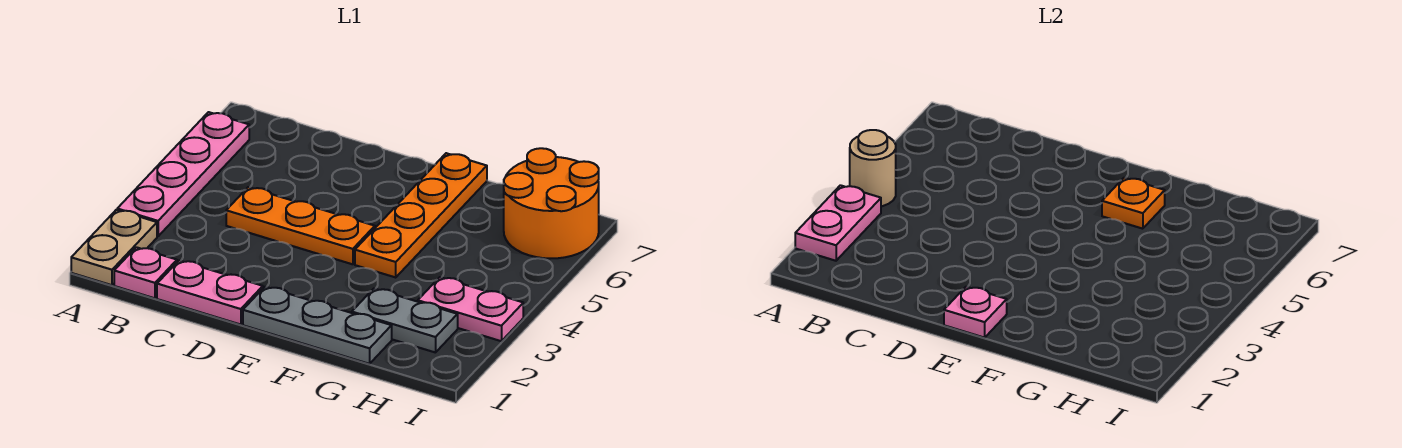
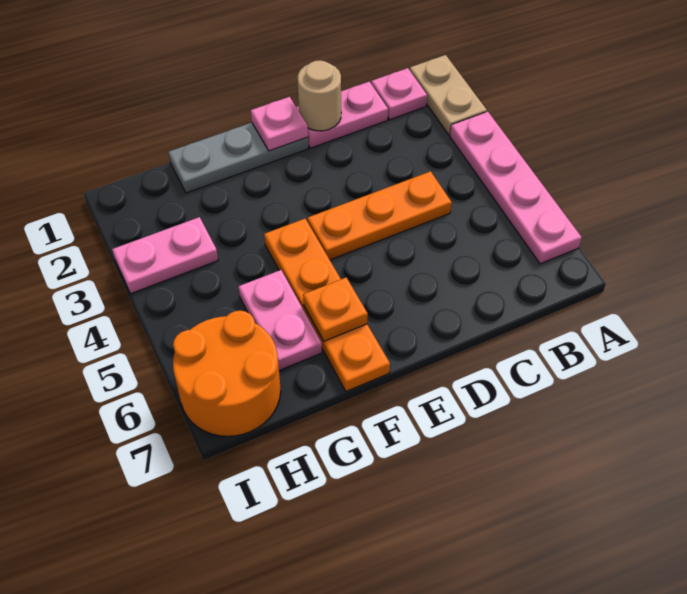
pink plate A2:A3 level 2 -> pink plate G5:G6 level 1
tan round brick A4 level 2 -> tan round brick D1 level 2
grey plate G2:H2 level 1 -> none

